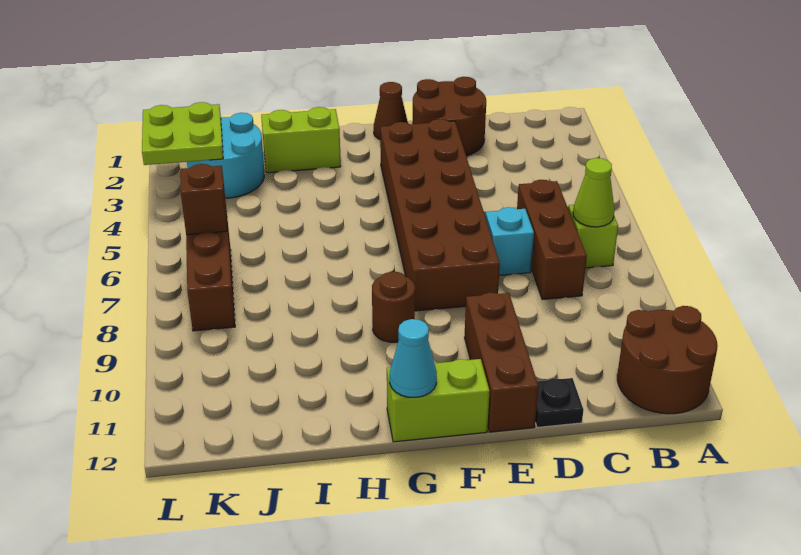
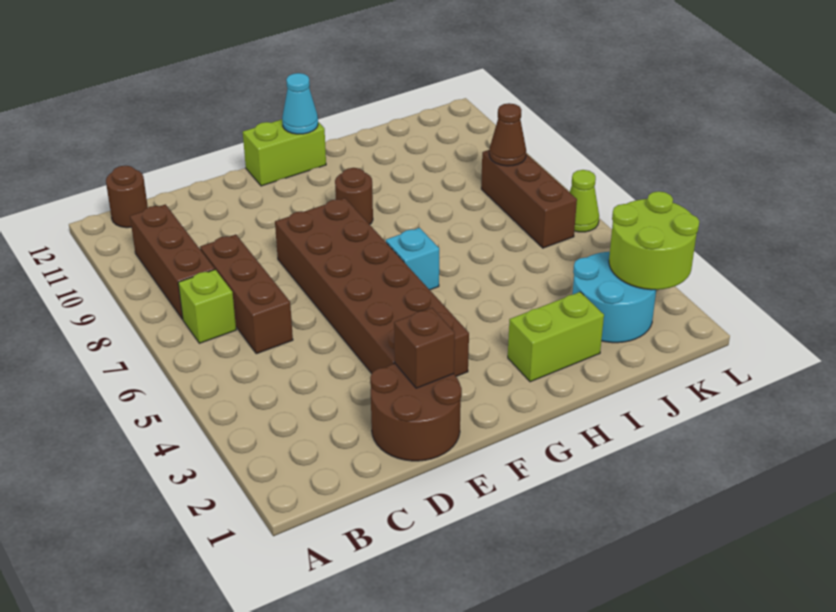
brown round brick A11:B12 level 1 -> brown round brick B12 level 1
lime cone B7 level 2 -> lime cone L6 level 1
cyan brick D7 level 1 -> cyan brick G6 level 1
black plate D12 level 1 -> none
brown brick E10:E12 level 1 -> brown brick B8:B10 level 1
brown cone F1 level 1 -> brown cone K8 level 2
lime plate K2:L3 level 2 -> lime round brick K2:L3 level 2
brown brick K6 level 2 -> brown brick E2 level 2

